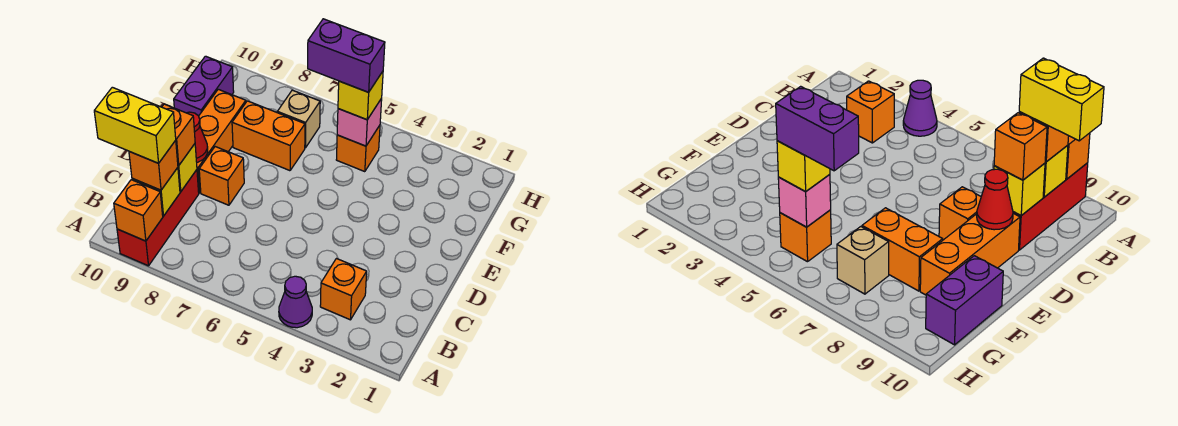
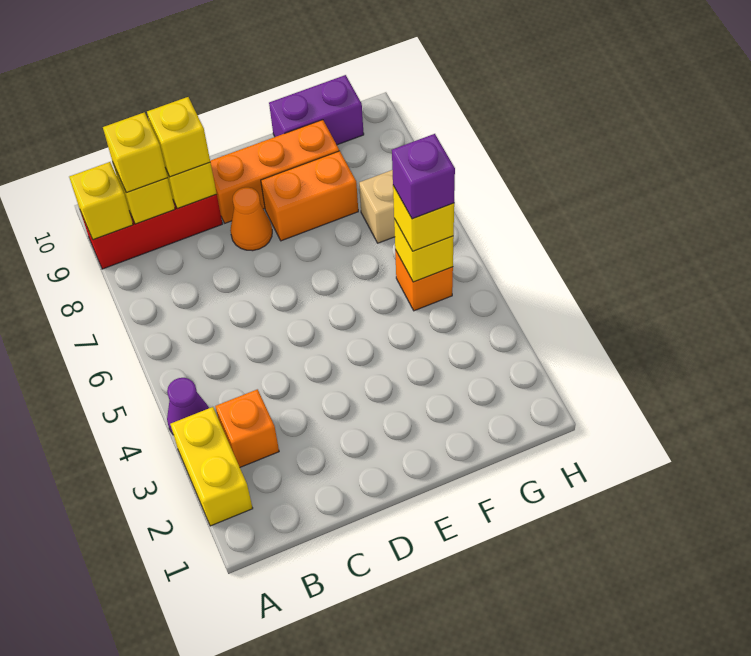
orange brick A9 level 2 -> yellow brick A9 level 2
orange brick B9 level 3 -> yellow brick B9 level 3
yellow brick B9:B10 level 4 -> yellow brick A2:A3 level 1
orange brick C9 level 3 -> yellow brick C9 level 3
orange brick D8 level 1 -> orange cone D8 level 1
red cone D9 level 2 -> none
orange brick F7:F8 level 1 -> orange brick E8:F8 level 1
pink brick G5 level 2 -> yellow brick G5 level 2
purple brick G5:G6 level 4 -> purple brick G5 level 4

